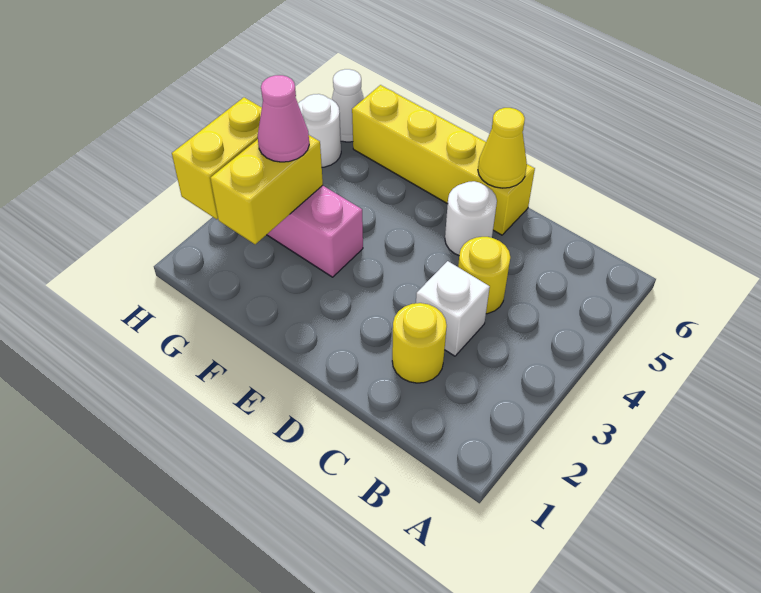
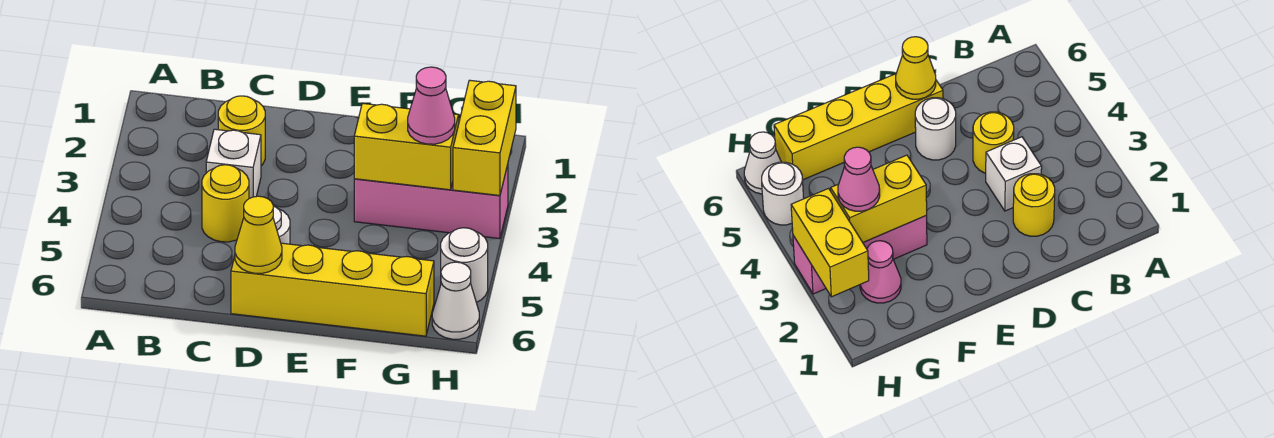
none -> pink cone G2 level 1
yellow brick G2:G3 level 2 -> yellow brick F3:G3 level 2

